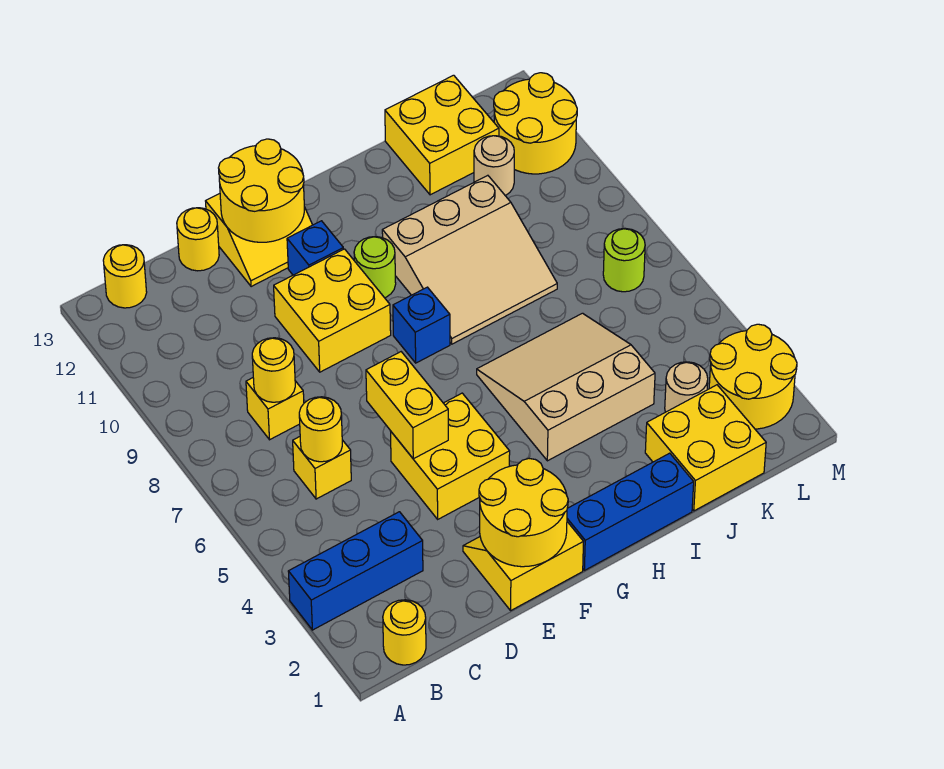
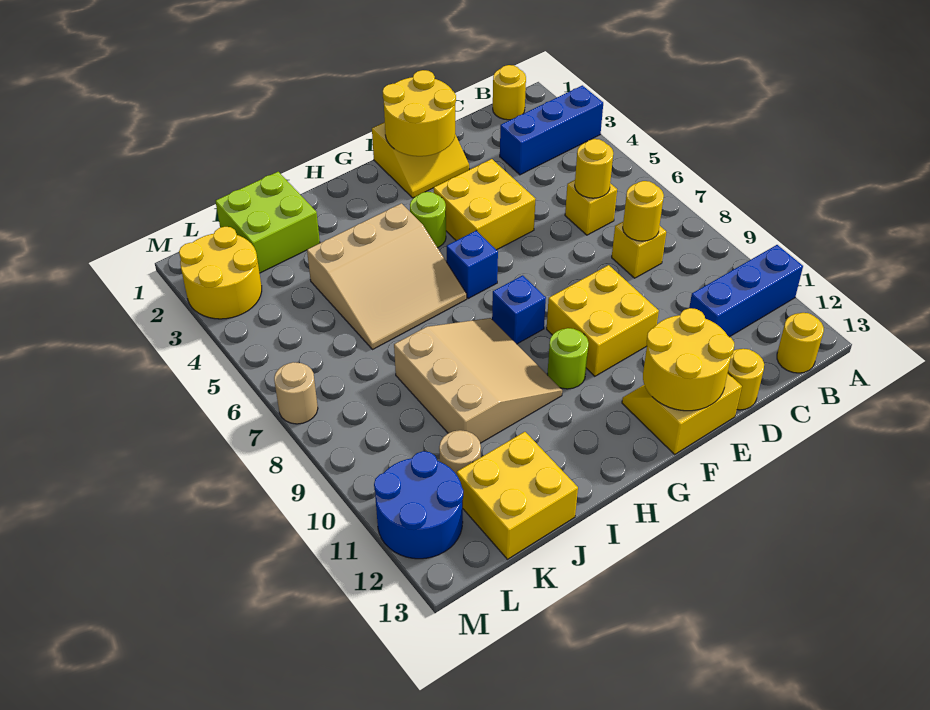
yellow brick E5:E6 level 2 -> none
blue brick F11 level 1 -> blue brick G6 level 1
blue brick G1:I1 level 1 -> blue brick A11:C11 level 1
tan slope H8:J10 level 1 top 10 -> tan slope H8:J10 level 1 top J
yellow brick J1:K2 level 1 -> lime brick J1:K2 level 1
tan round brick K3 level 1 -> tan round brick M7 level 1
lime round brick L7 level 1 -> lime round brick G4 level 1
yellow round brick L11:M12 level 1 -> blue round brick L11:M12 level 1

